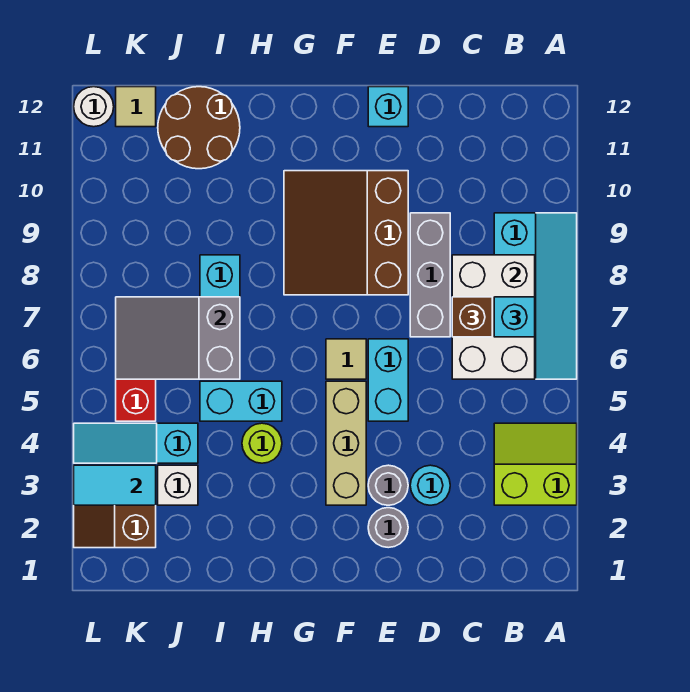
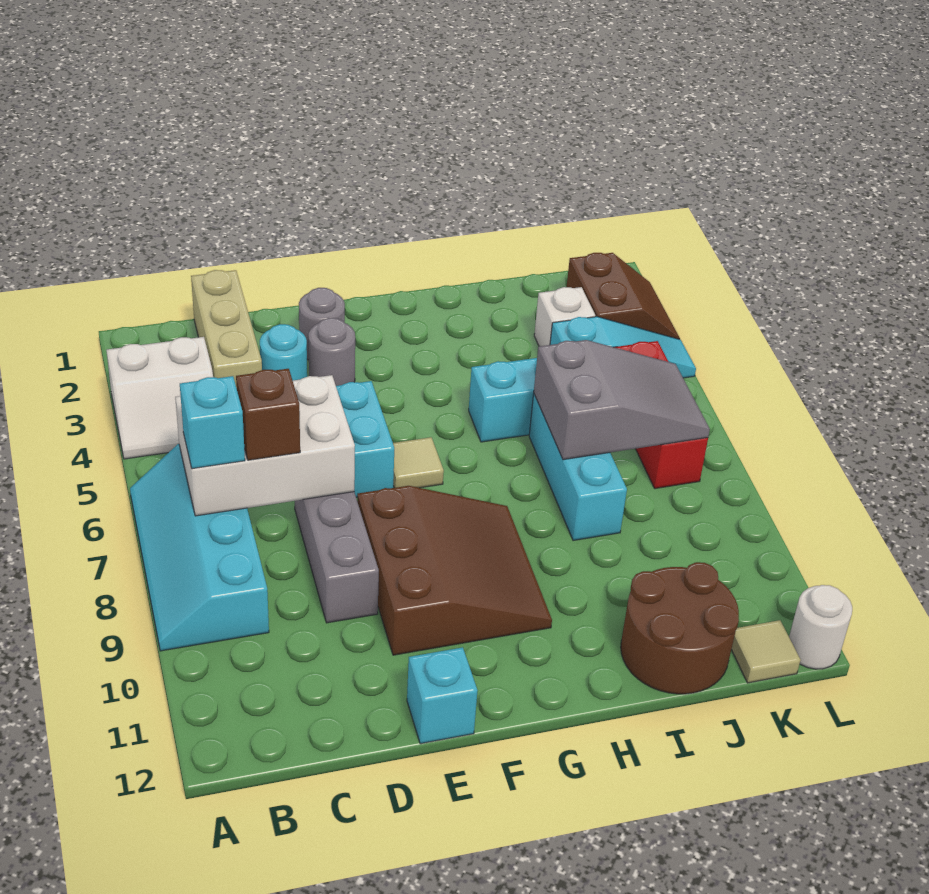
lime slope A3:B4 level 1 top 3 -> white slope A3:B4 level 1 top 3
white brick B6:C8 level 2 -> white brick B6:D7 level 2
tan brick F3:F5 level 1 -> tan brick C1:C3 level 1
lime round brick H4 level 1 -> none
cyan tile K3:L3 level 2 -> none

